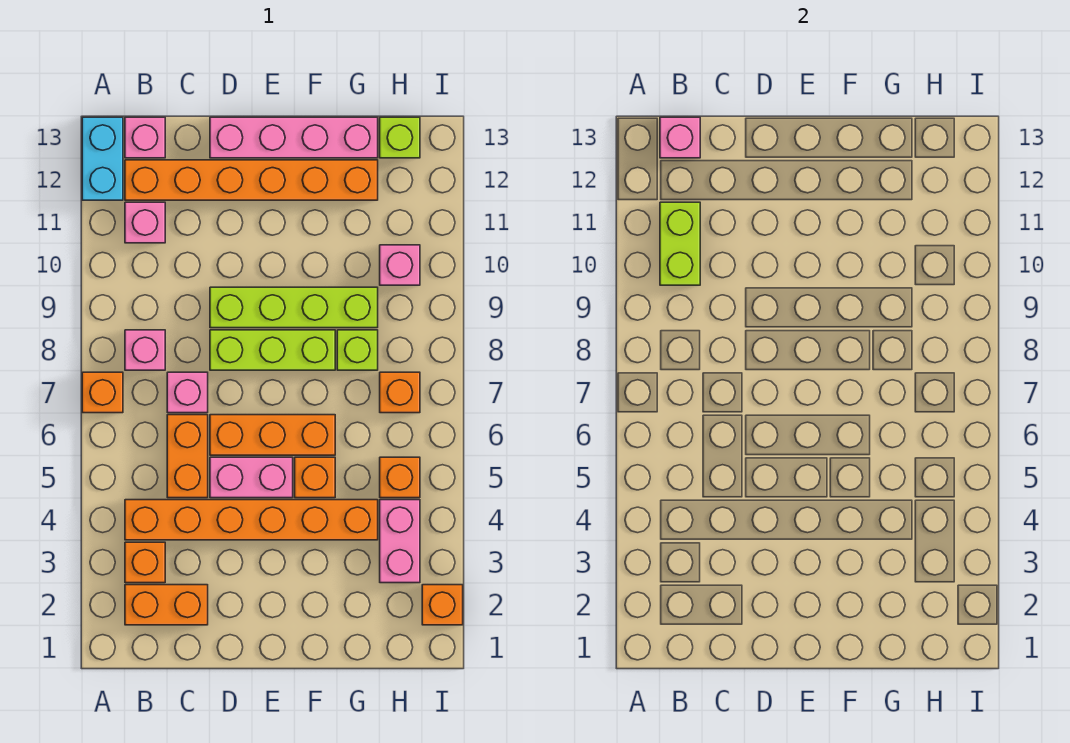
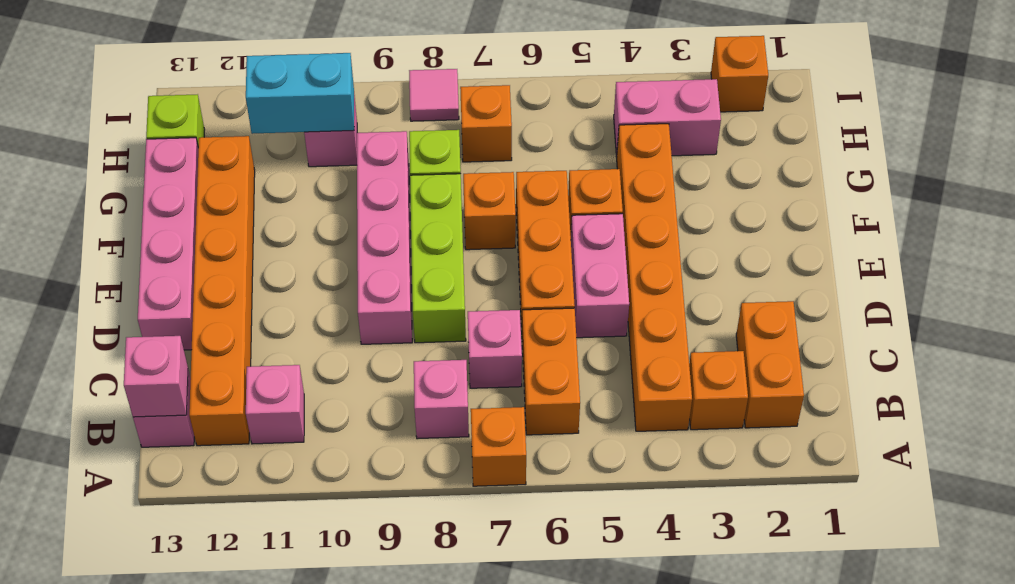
cyan brick A12:A13 level 1 -> cyan brick H10:H11 level 2
lime brick B10:B11 level 2 -> none
orange brick C5:C6 level 1 -> orange brick B6:C6 level 1
lime brick D9:G9 level 1 -> pink brick D9:G9 level 1
orange brick H5 level 1 -> orange brick F7 level 1
none -> pink tile I8 level 1

